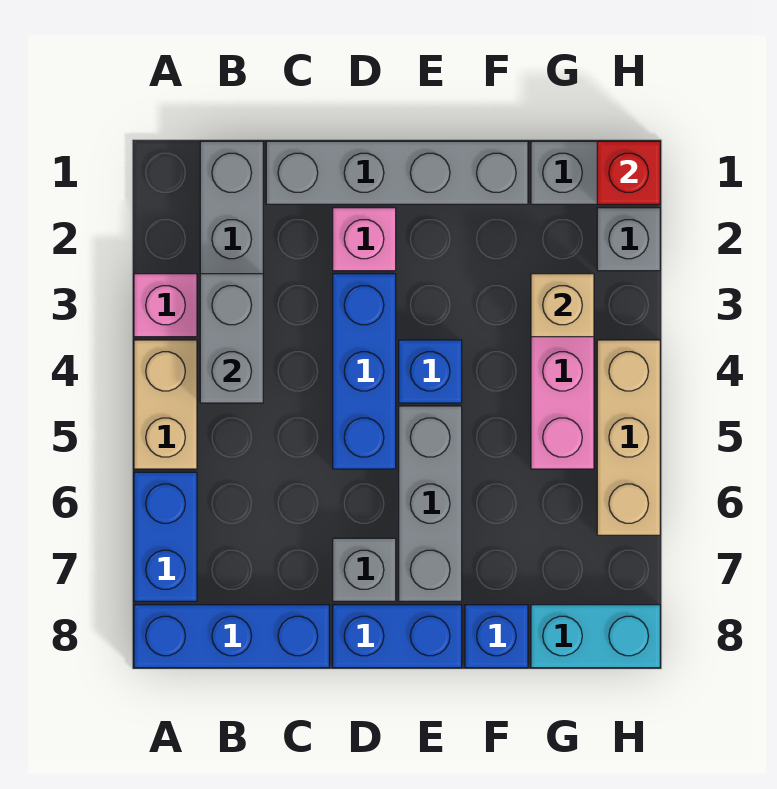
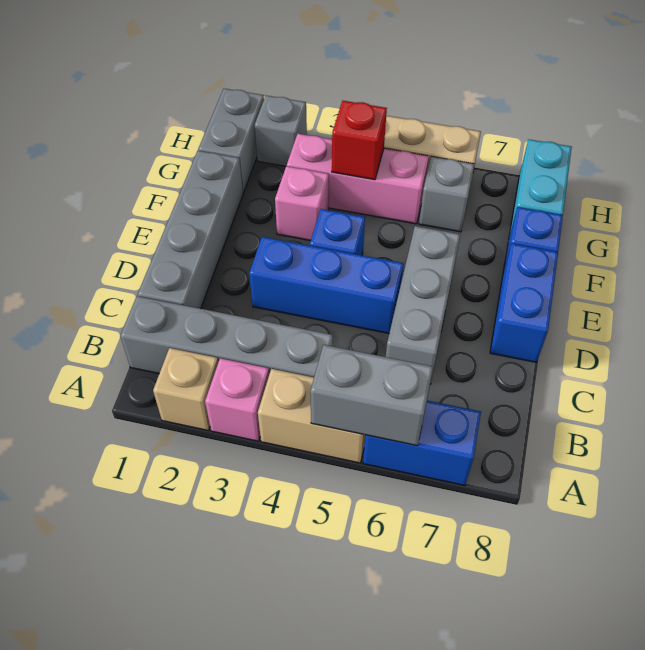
blue brick A8:C8 level 1 -> none
grey brick B3:B4 level 2 -> grey brick A5:A6 level 2
pink brick D2 level 1 -> pink brick F3 level 1
grey brick D7 level 1 -> grey brick G6 level 1
grey brick E5:E7 level 1 -> grey brick C6:E6 level 1
tan brick G3 level 2 -> tan brick A2 level 1
red brick H1 level 2 -> red brick G4 level 2

